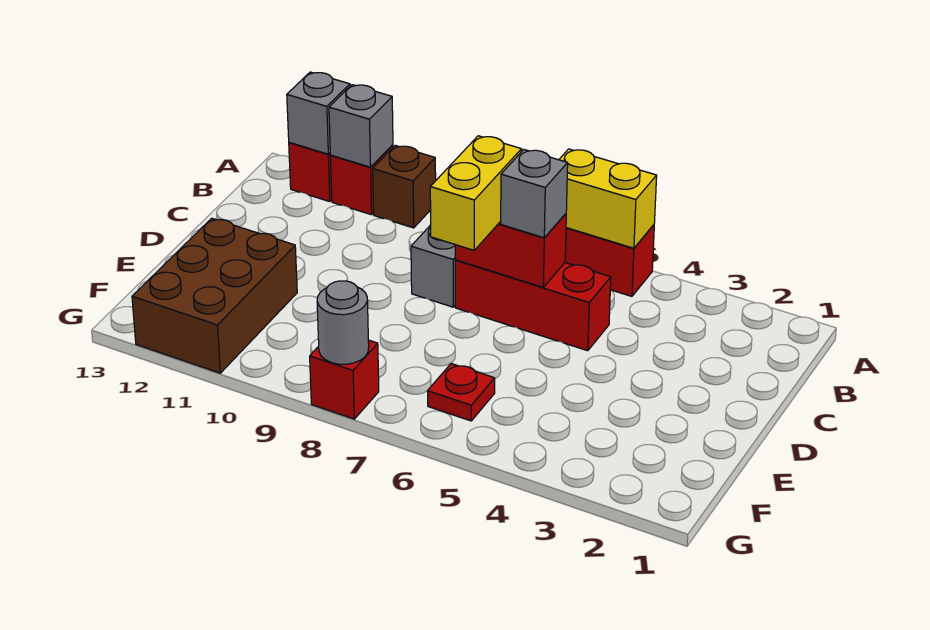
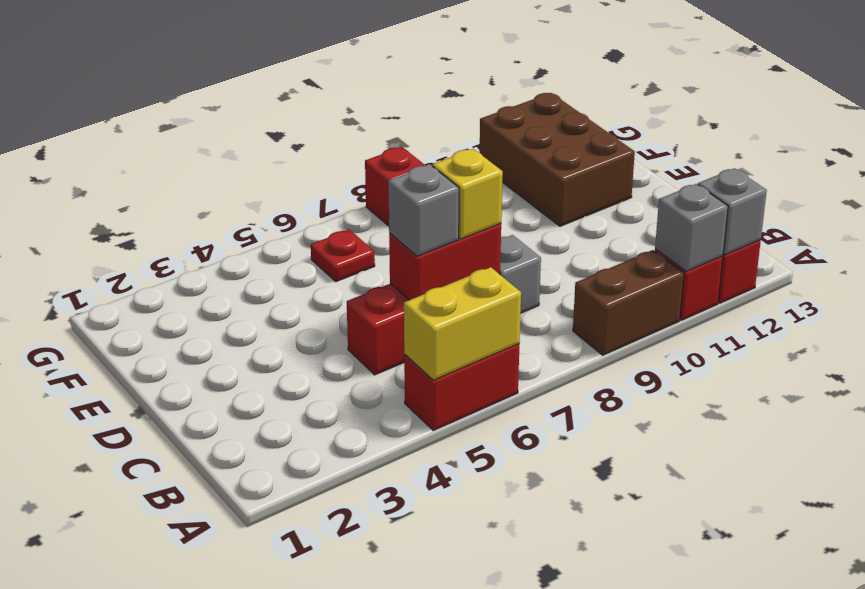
brown brick A10 level 1 -> brown brick A9:A10 level 1
yellow brick C7:D7 level 3 -> yellow brick C7 level 3
grey round brick G8 level 2 -> none

